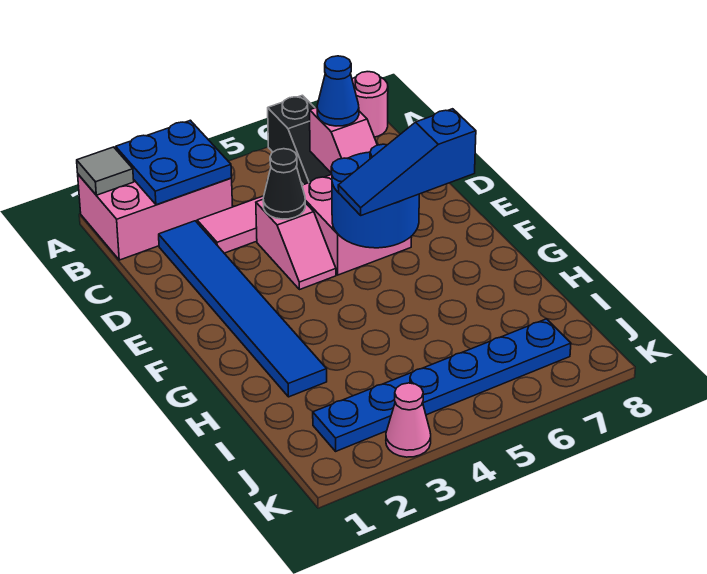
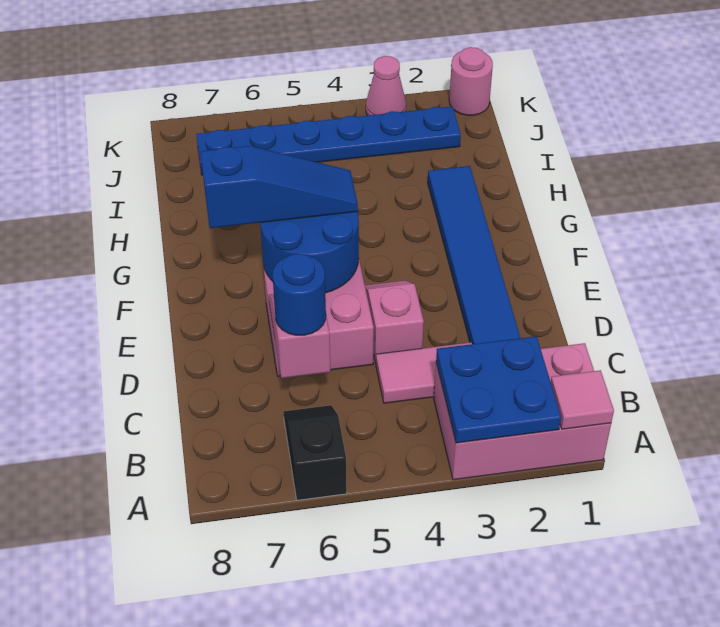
grey tile A1 level 2 -> pink tile A1 level 2
pink round brick A8 level 1 -> pink round brick K1 level 1
blue cone C6 level 3 -> blue round brick C6 level 3
black cone D4 level 2 -> none

